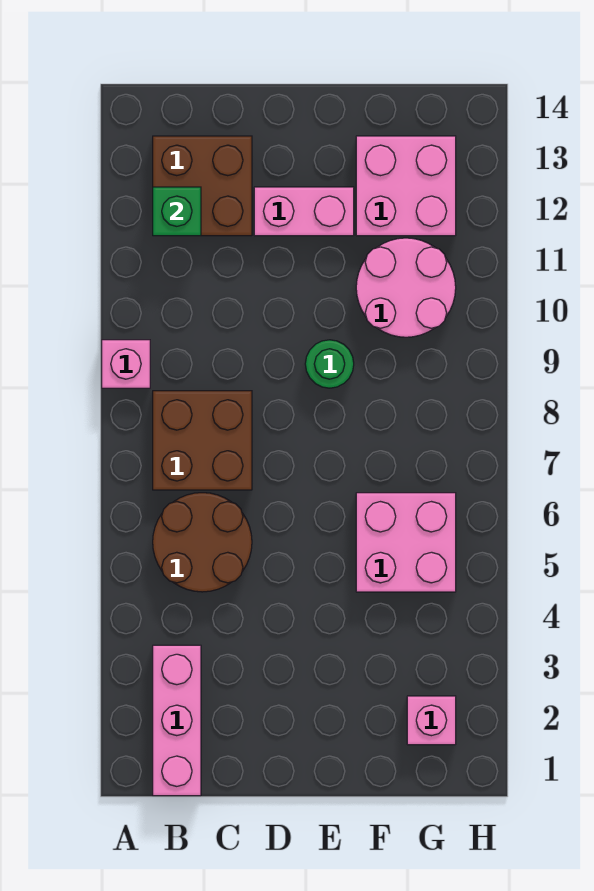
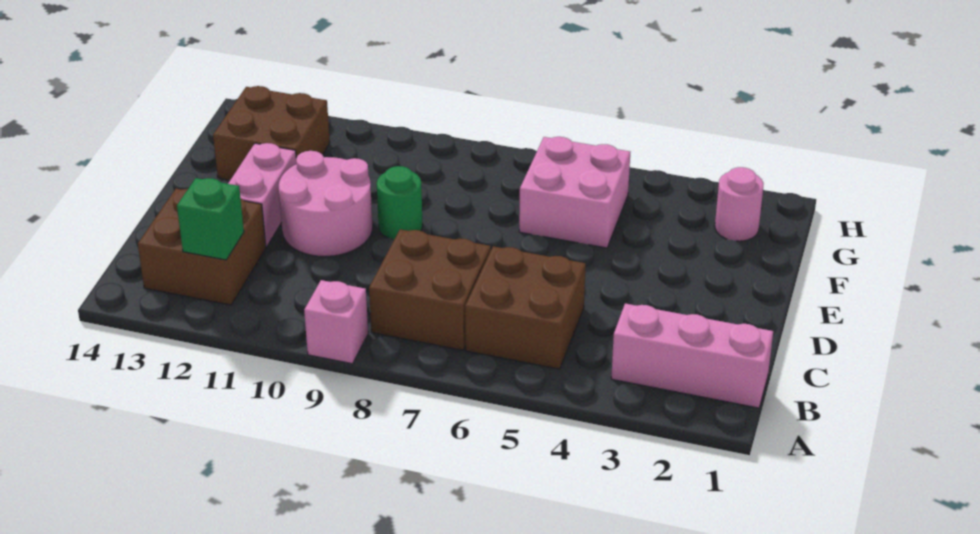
brown round brick B5:C6 level 1 -> brown brick B5:C6 level 1
pink round brick F10:G11 level 1 -> pink round brick D10:E11 level 1
pink brick F12:G13 level 1 -> brown brick F12:G13 level 1
pink brick G2 level 1 -> pink round brick G2 level 1

